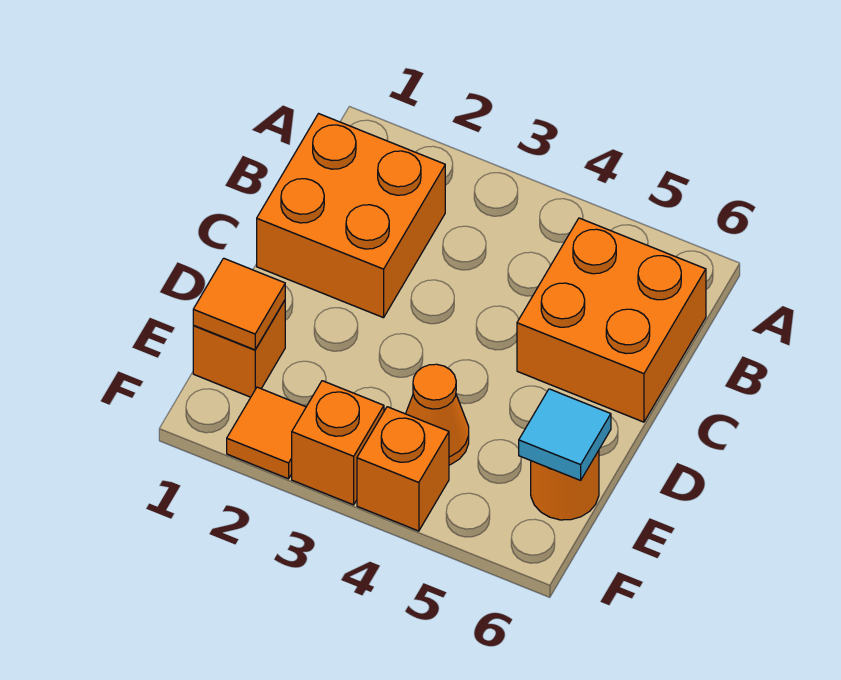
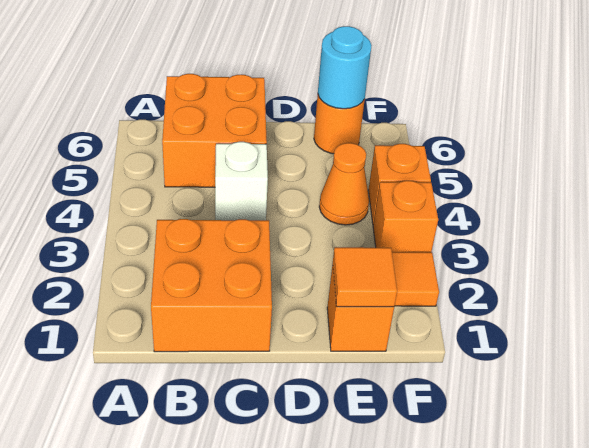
none -> white brick C4 level 1
cyan tile E6 level 2 -> cyan round brick E6 level 2

